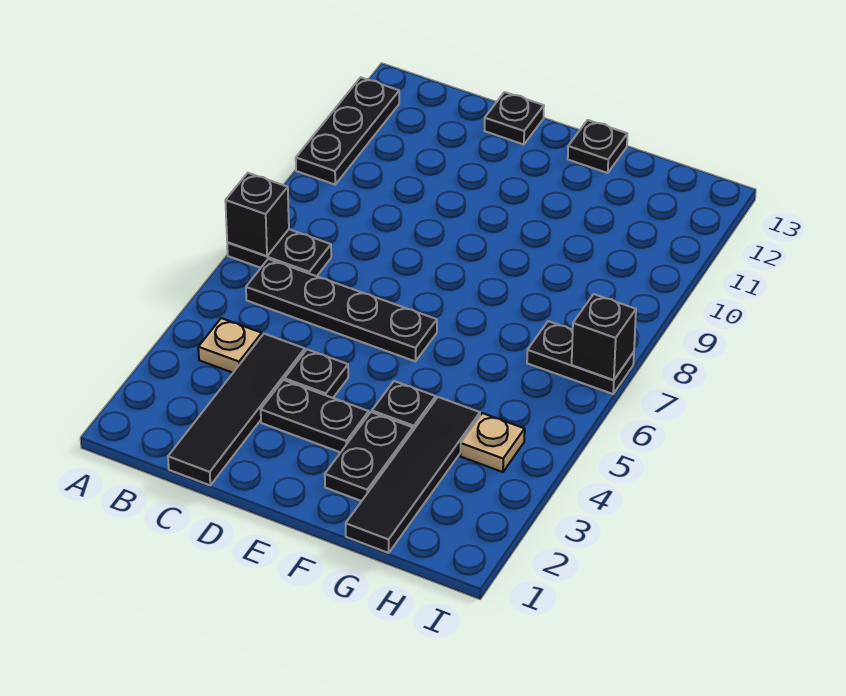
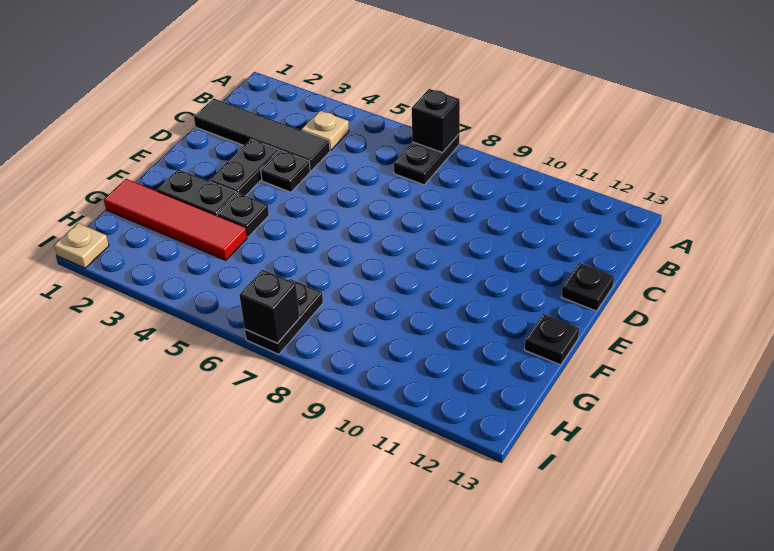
black plate A10:A12 level 1 -> none
black plate B6:E6 level 1 -> none
black tile G1:G4 level 1 -> red tile G1:G4 level 1
tan plate H4 level 1 -> tan plate I1 level 1

